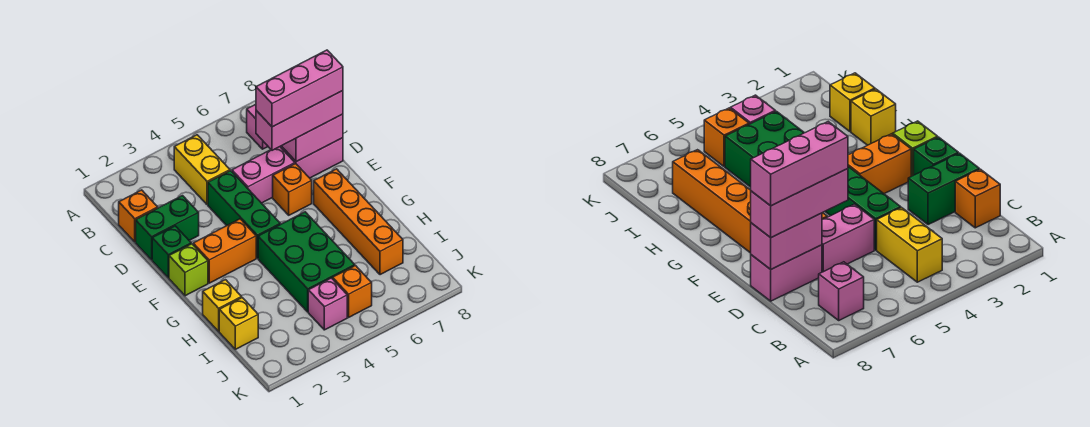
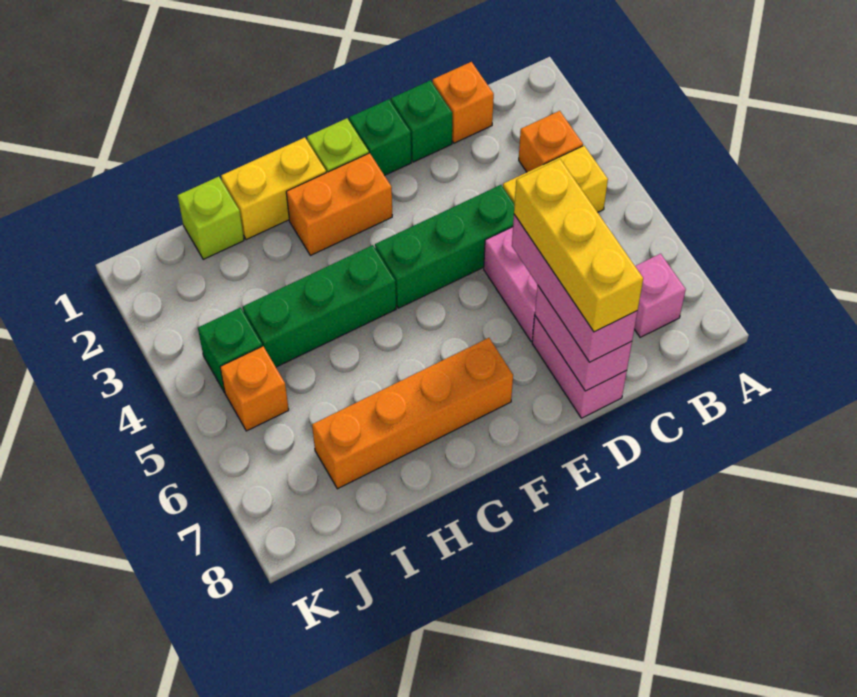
green brick D1:D2 level 1 -> green brick D1 level 1
pink brick D6:D8 level 4 -> yellow brick D6:D8 level 4
orange brick E6 level 1 -> orange brick B3 level 1
orange brick F2:F3 level 1 -> orange brick F2:G2 level 1
green brick G4:I5 level 1 -> green brick G4:I4 level 1
yellow brick H1 level 1 -> yellow brick G1:H1 level 1
yellow brick I1 level 1 -> lime brick I1 level 1
pink brick J4 level 1 -> green brick J4 level 1

